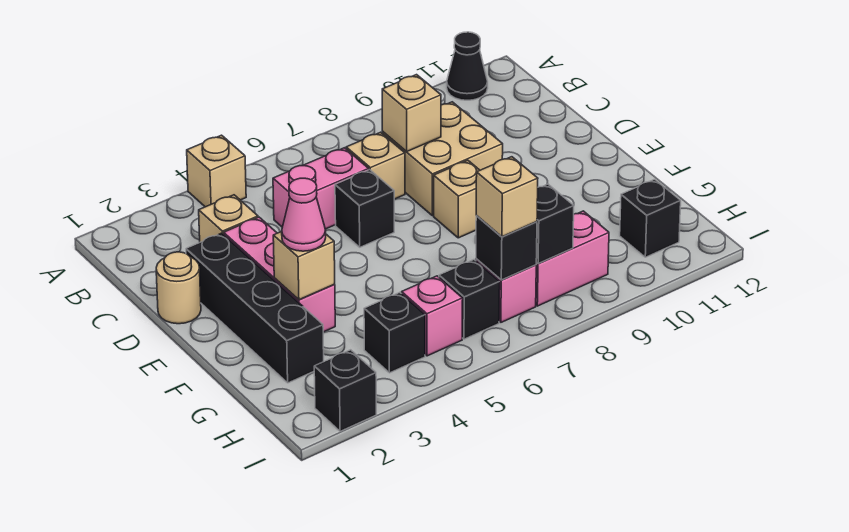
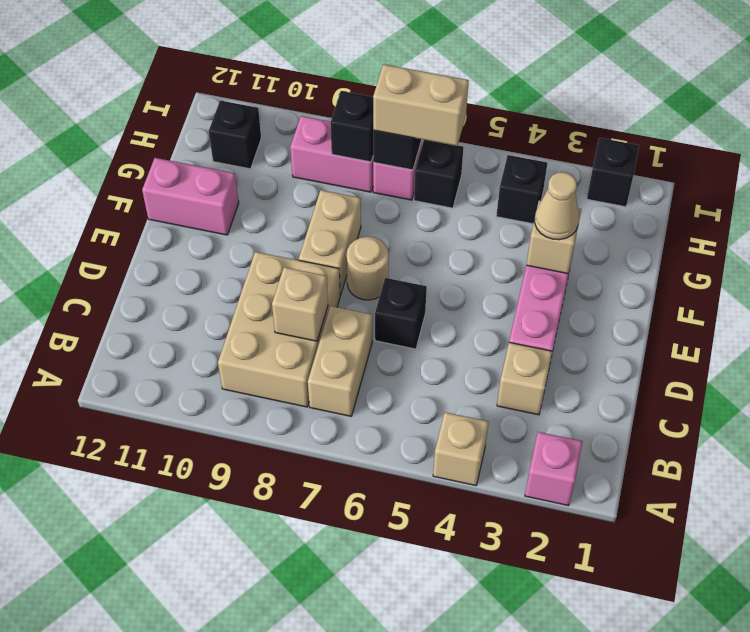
black cone A11 level 1 -> none
pink brick C5:C6 level 1 -> pink brick F11:F12 level 1
tan brick C7 level 1 -> tan brick B7:C7 level 1
tan brick C8:D9 level 1 -> tan brick B8:D9 level 1
tan round brick D1 level 1 -> tan round brick E7 level 1
black brick D2:G2 level 1 -> none
tan brick E8 level 1 -> tan brick E8:F8 level 1
pink cone F3 level 3 -> tan cone F3 level 3
pink brick H5 level 1 -> pink brick A2 level 1
tan brick H7 level 3 -> tan brick H6:H7 level 3

